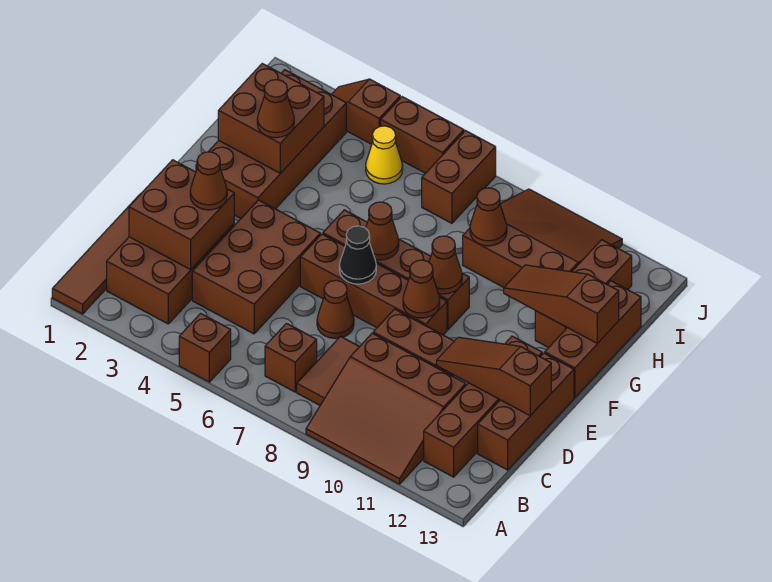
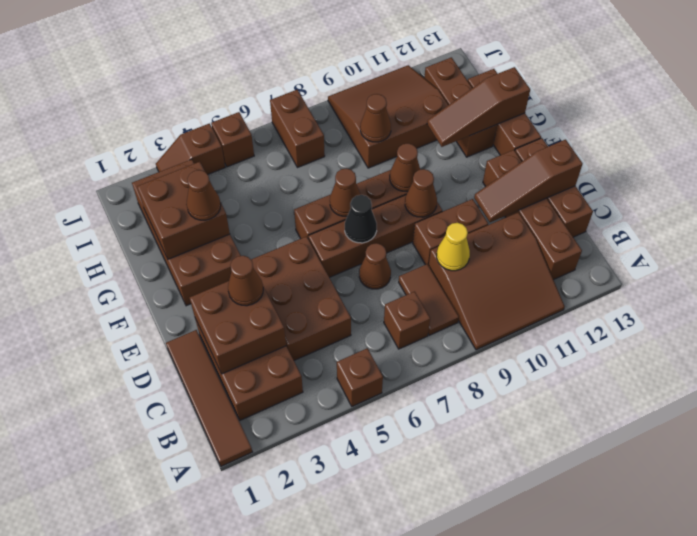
yellow cone I5 level 1 -> yellow cone C9 level 2
brown brick J5:J6 level 1 -> brown brick J5 level 1

